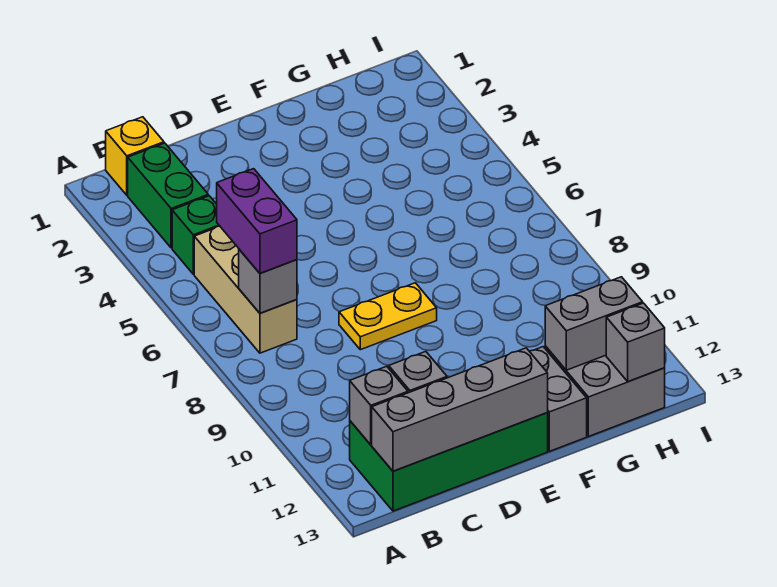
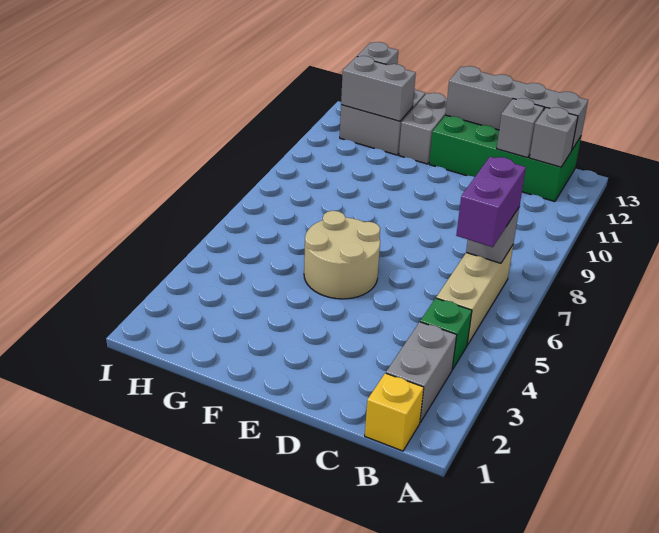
green brick B2:B3 level 1 -> grey brick B2:B3 level 1
yellow plate D8:E8 level 1 -> none
none -> tan round brick E5:F6 level 1

